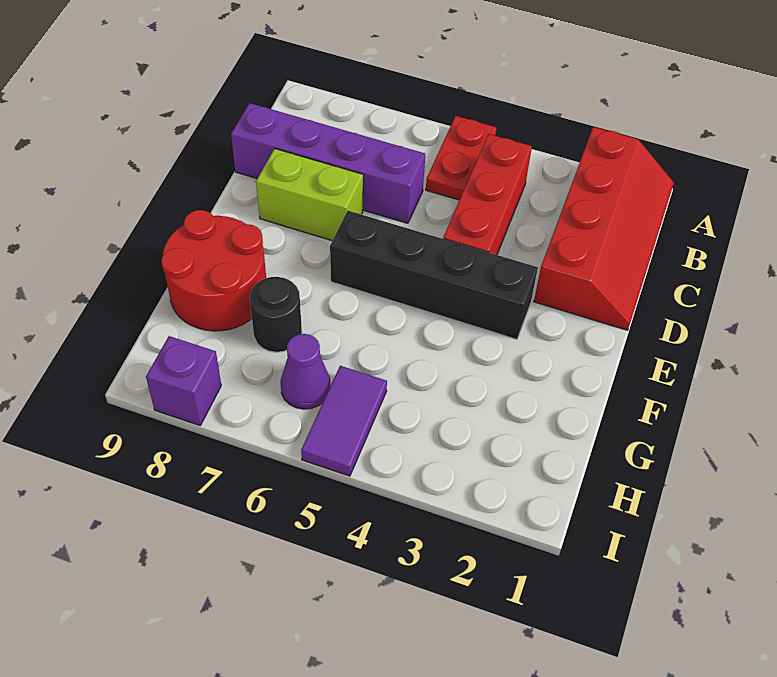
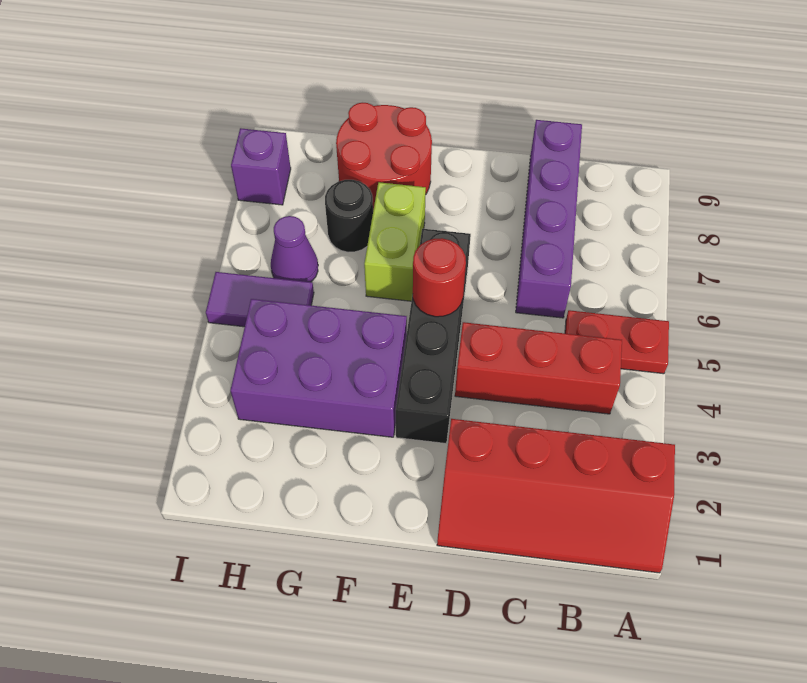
lime brick D7:D8 level 1 -> lime brick F6:F7 level 1
none -> red round brick E5 level 2
none -> purple brick F3:H4 level 1

